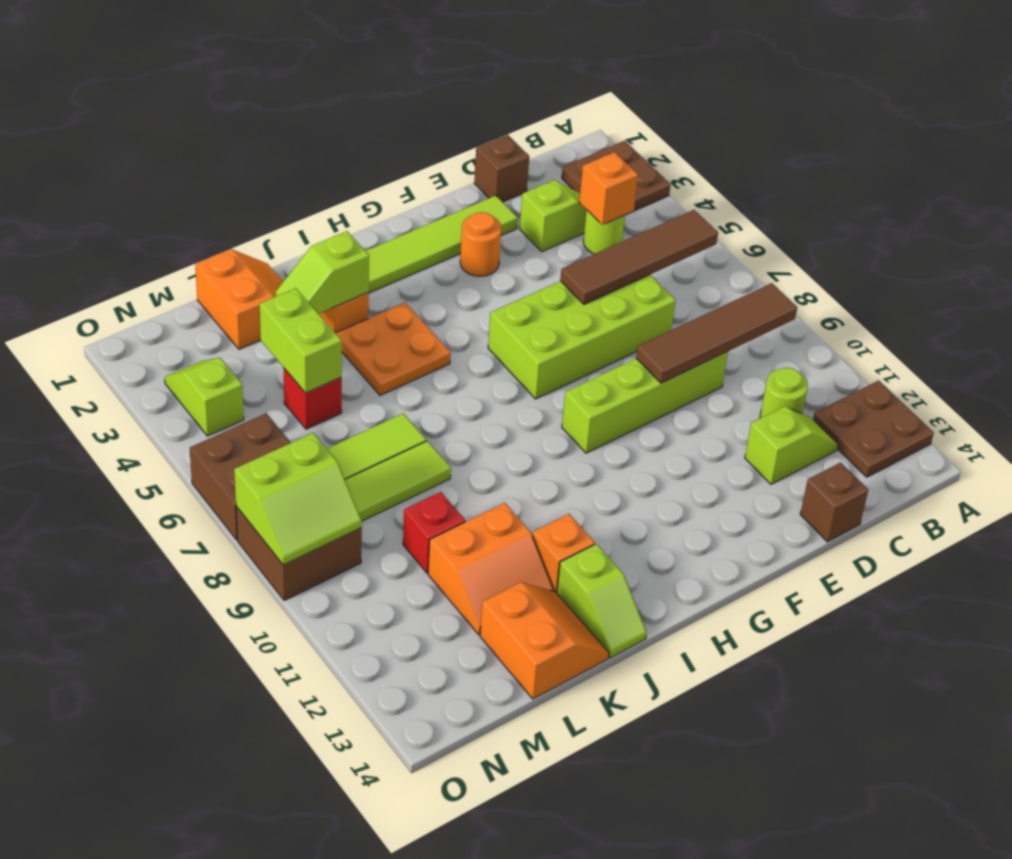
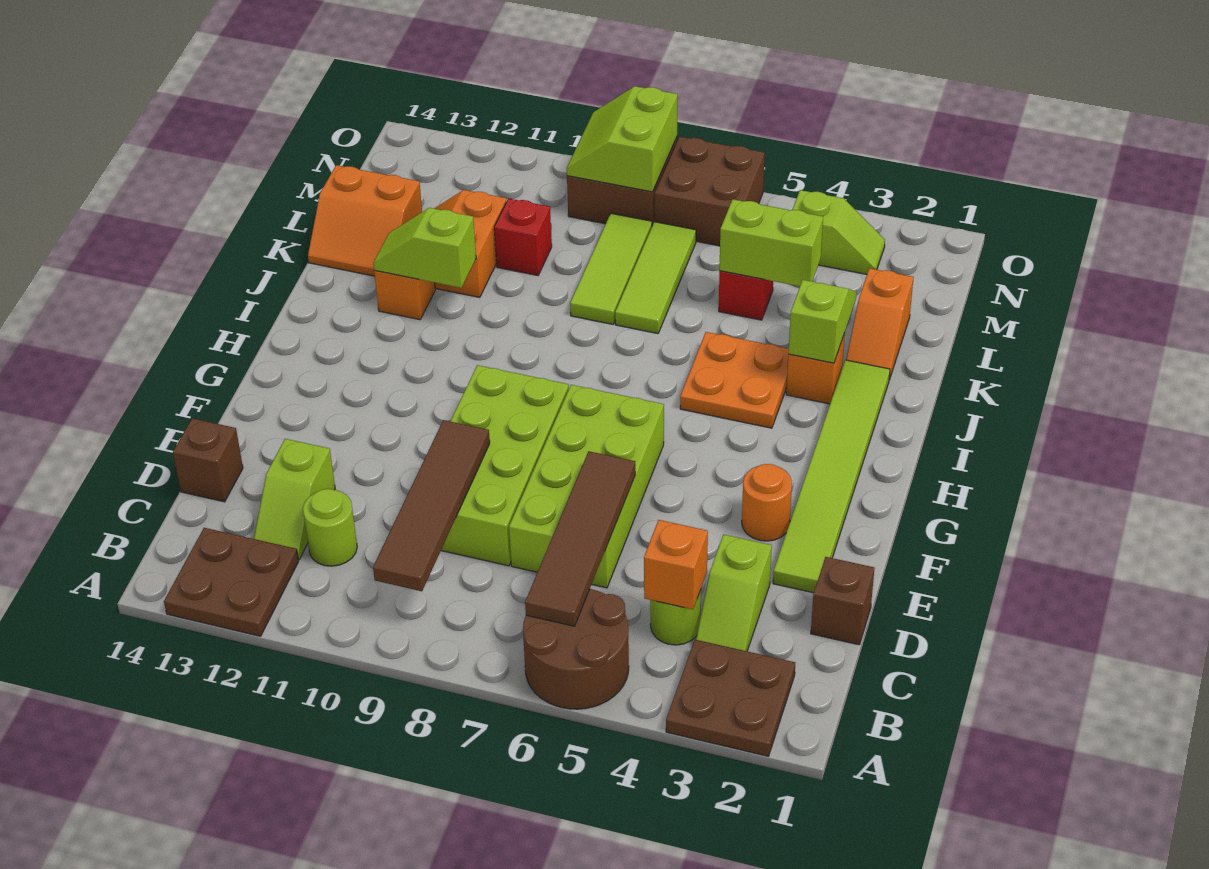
none -> brown round brick A5:B6 level 1
lime brick D9:G9 level 1 -> lime brick D8:G9 level 1
lime slope J13:J14 level 1 top 13 -> lime slope J11:J12 level 2 top 11
orange slope K1:L2 level 1 top L -> orange slope K2:L2 level 1 top L

